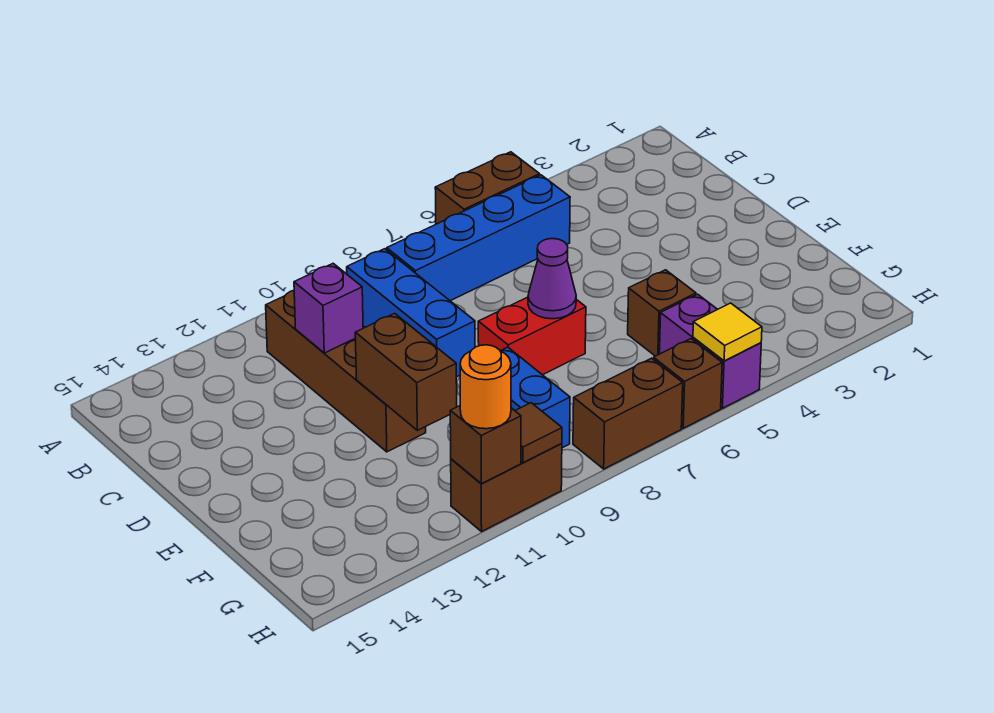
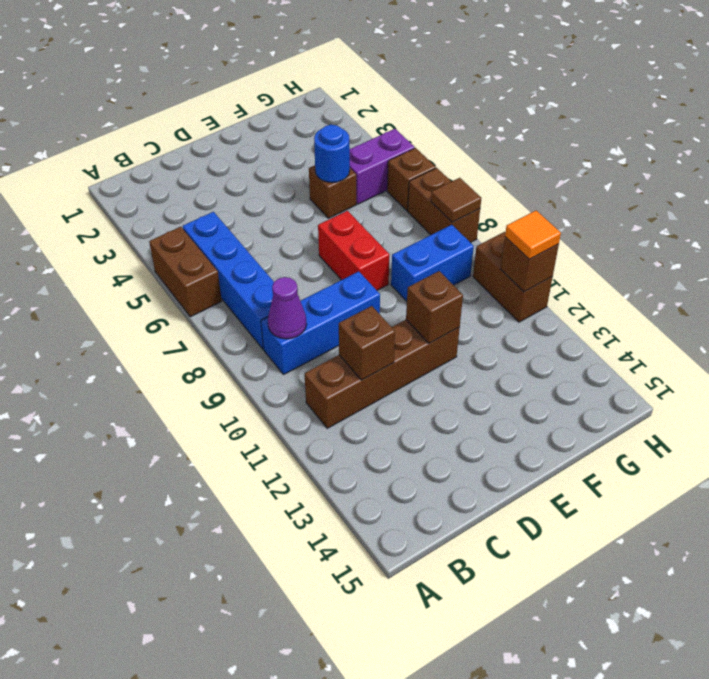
purple brick C11 level 2 -> brown brick C11 level 2
purple cone E7 level 2 -> purple cone B9 level 2
brown brick E11:F11 level 2 -> brown brick E11 level 2
none -> blue round brick F5 level 2
yellow tile H5 level 2 -> none
brown tile H10 level 2 -> brown tile H8 level 2
orange round brick H11 level 3 -> orange tile H11 level 3

